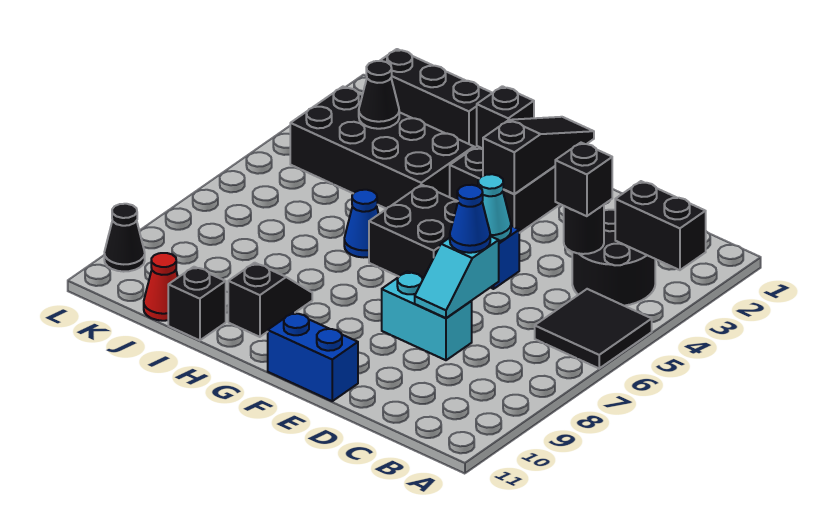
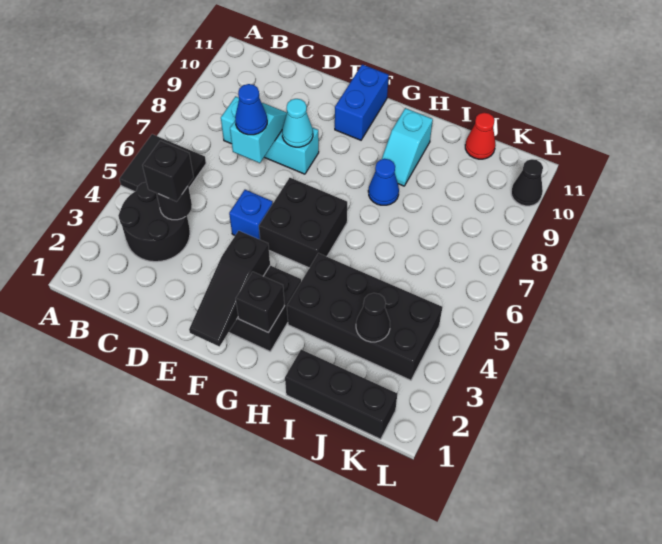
black brick A3:B3 level 2 -> none
cyan brick D8:E8 level 1 -> cyan brick C8:E8 level 1
cyan cone E5 level 2 -> cyan cone E8 level 2
blue brick E11:F11 level 1 -> blue brick F10:F11 level 1
blue cone H6 level 1 -> blue cone H8 level 1
black slope H9:H10 level 1 top 10 -> cyan slope H9:H10 level 1 top 10
black brick I11 level 1 -> none

